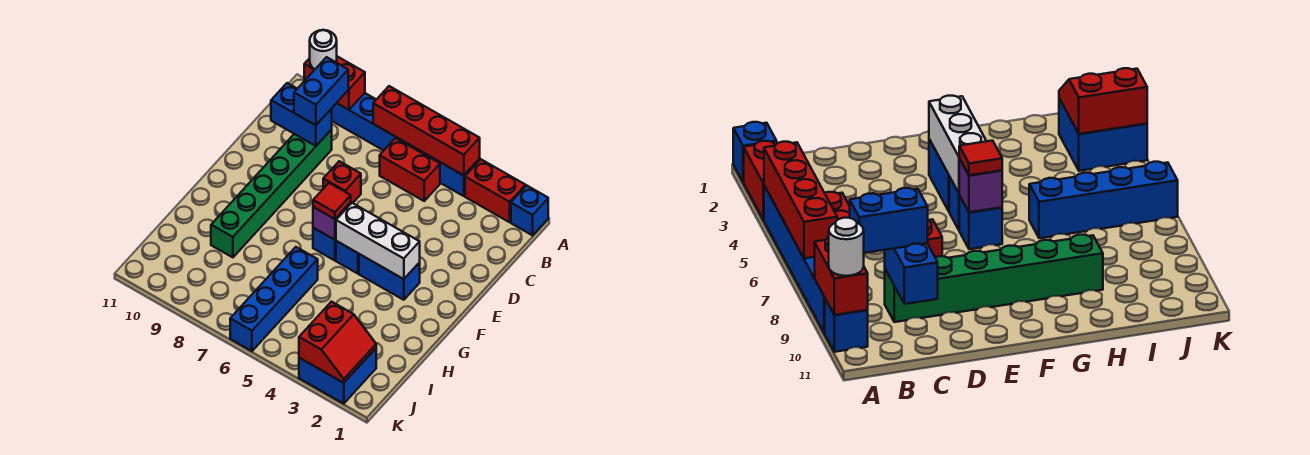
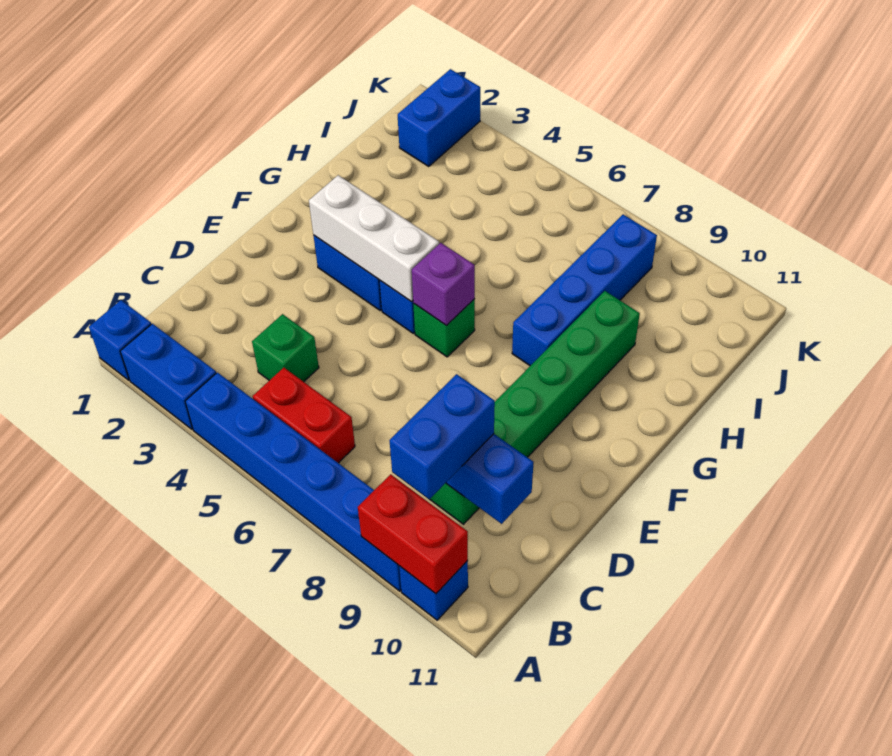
red brick A2:A3 level 1 -> blue brick A2:A3 level 1
red brick A4:A7 level 2 -> none
white round brick A10 level 3 -> none
none -> green brick C4 level 1
red brick D7 level 1 -> none
blue brick F6 level 1 -> green brick F6 level 1
red tile F6 level 3 -> none
blue brick H6:K6 level 1 -> blue brick G8:J8 level 1
blue brick J2:K3 level 1 -> blue brick J2:K2 level 1
red slope J2:K3 level 2 top 3 -> none

